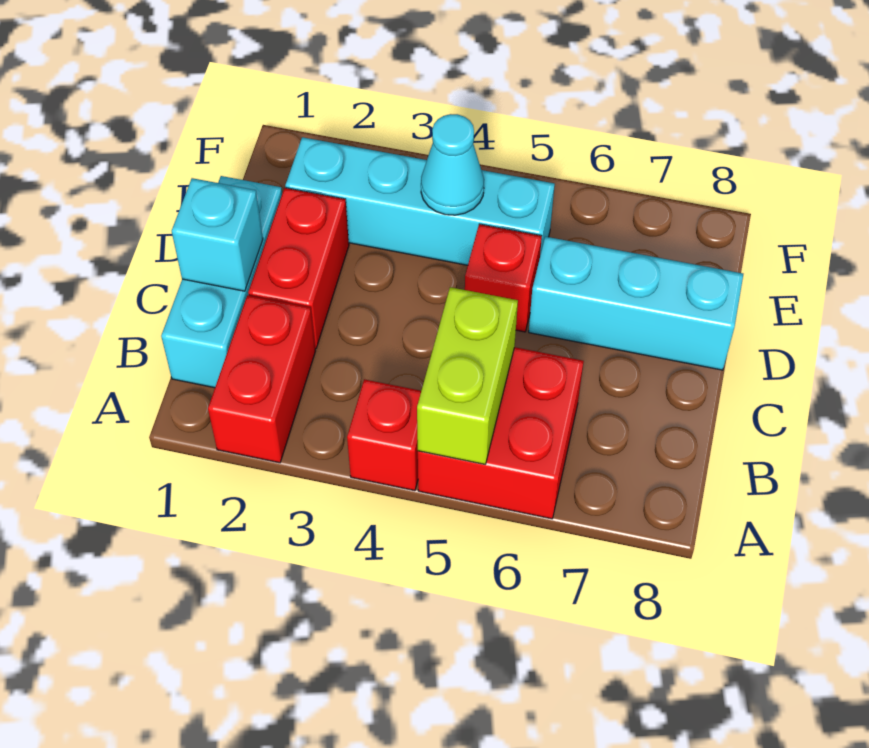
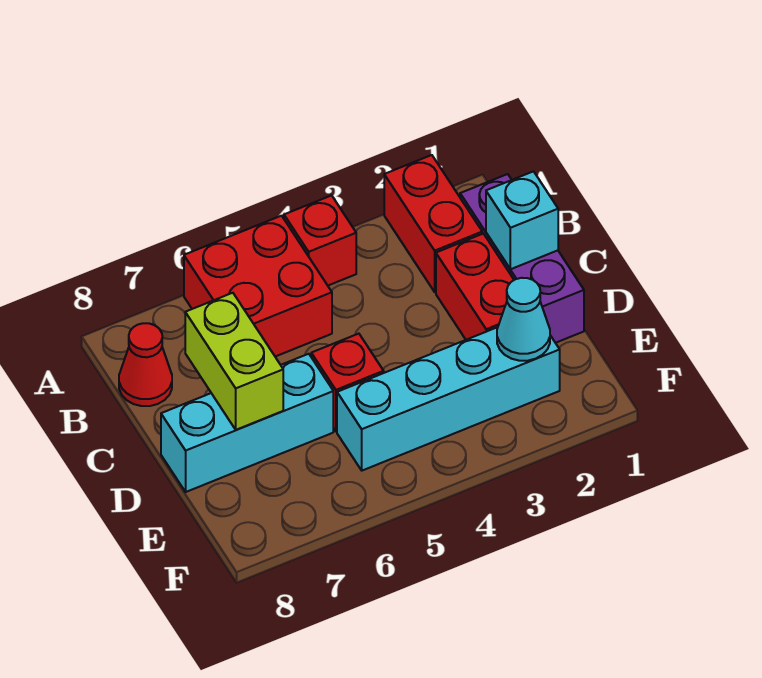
lime brick A5:B5 level 2 -> lime brick C7:D7 level 2
cyan brick B1:D1 level 1 -> purple brick B1:D1 level 1
none -> red cone B8 level 1
cyan cone E4 level 2 -> cyan cone E2 level 2

